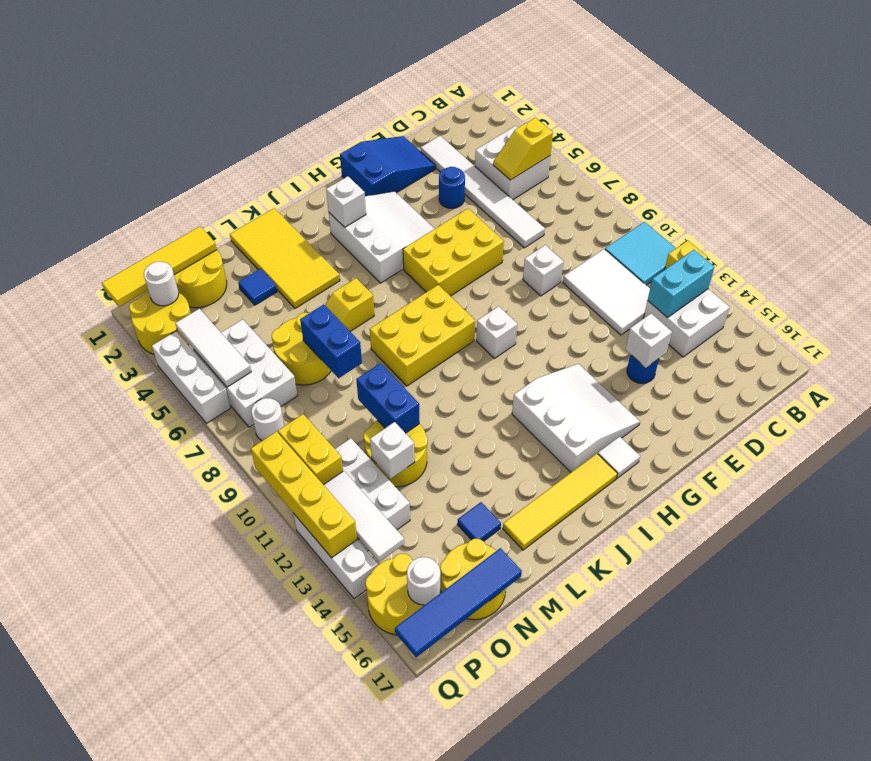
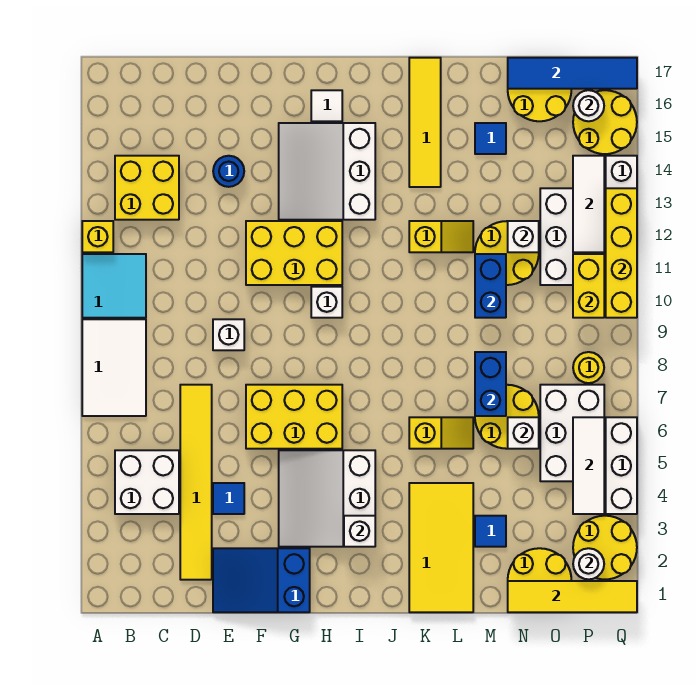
yellow slope B5:C5 level 2 top B -> yellow slope K12:L12 level 1 top K
white brick B13:C14 level 1 -> yellow brick B13:C14 level 1
cyan brick B13:C13 level 2 -> none
white tile C10:D12 level 1 -> white tile A7:B9 level 1
white tile D2:D7 level 1 -> yellow tile D2:D7 level 1
blue round brick E4 level 1 -> blue tile E4 level 1
white brick E14 level 2 -> white brick N6 level 2
yellow brick I8:K9 level 1 -> yellow brick F11:H12 level 1
yellow tile I16:L16 level 1 -> yellow tile K14:K17 level 1
white round brick P8 level 1 -> yellow round brick P8 level 1

